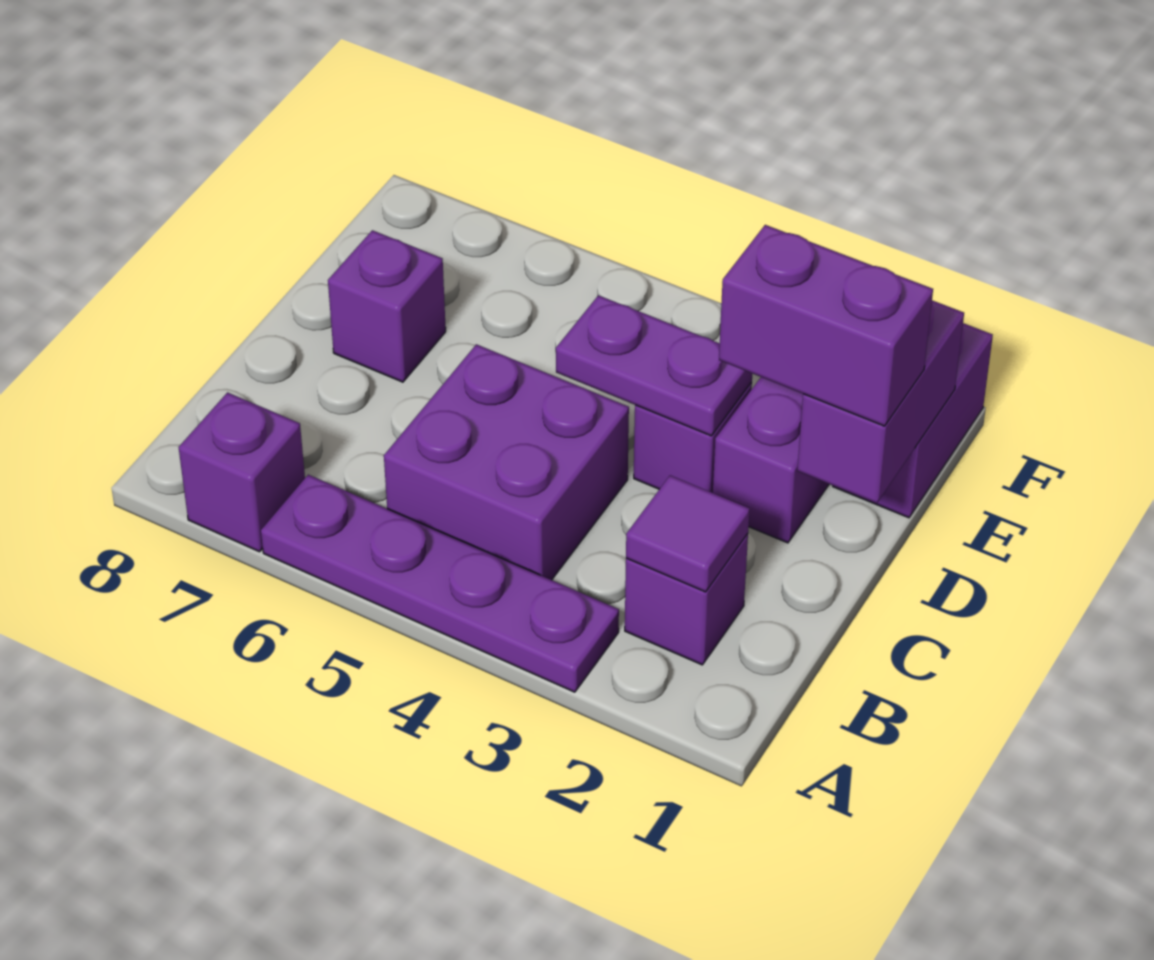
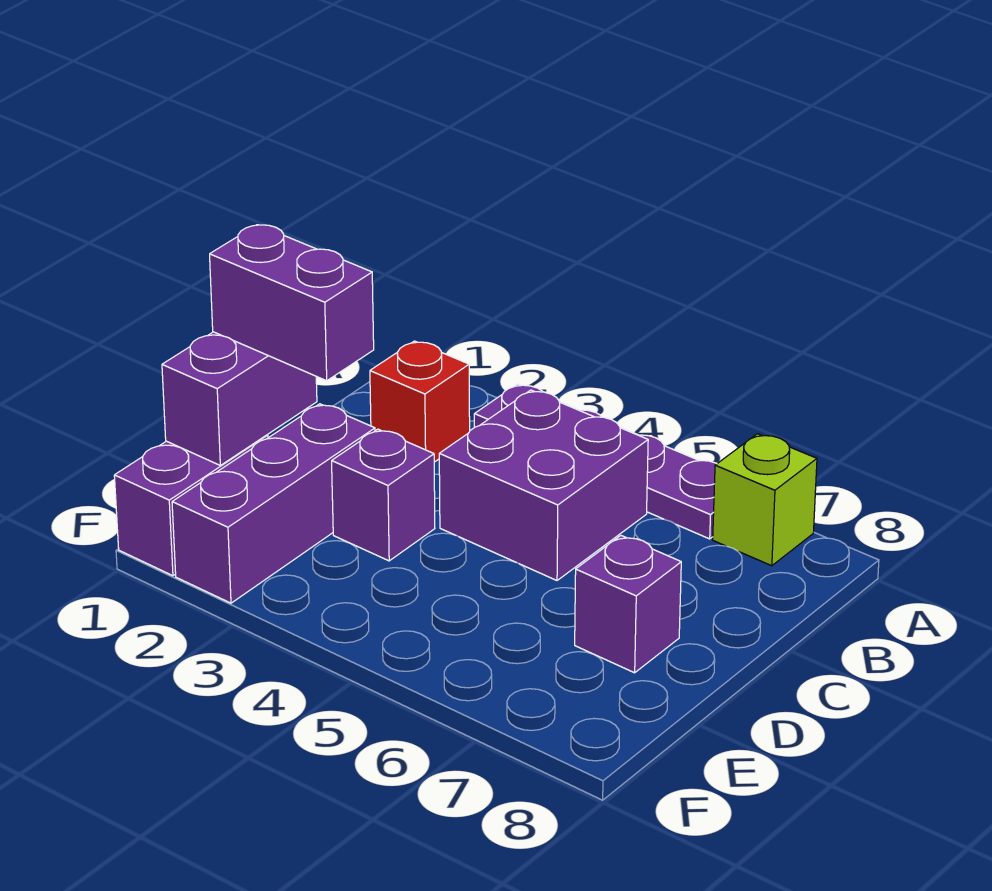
purple brick A7 level 1 -> lime brick A7 level 1
purple brick B2 level 1 -> red brick B2 level 1
purple tile B2 level 2 -> none
purple plate D3:D4 level 2 -> none

